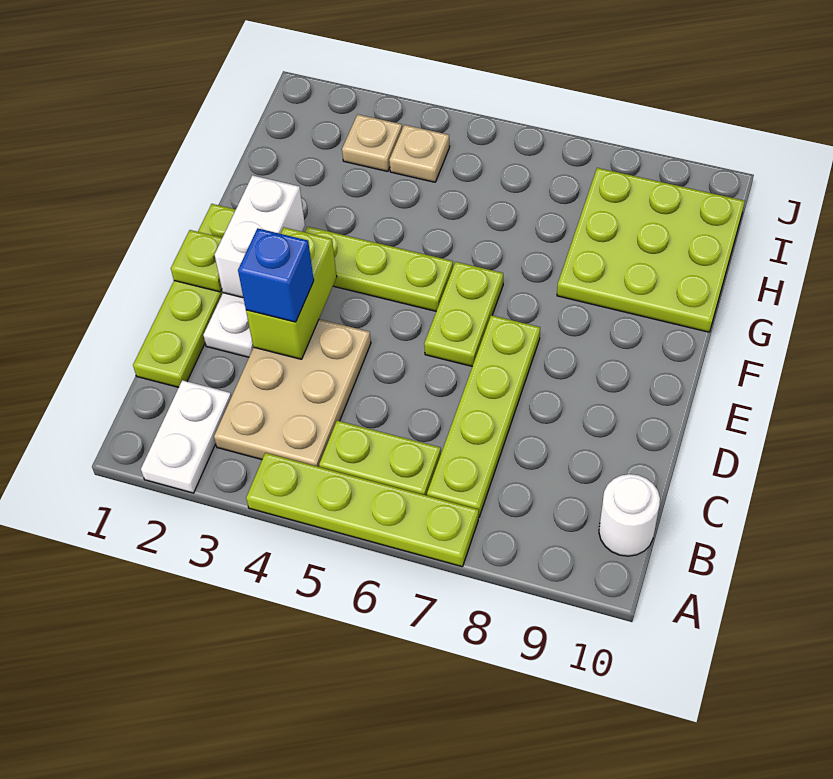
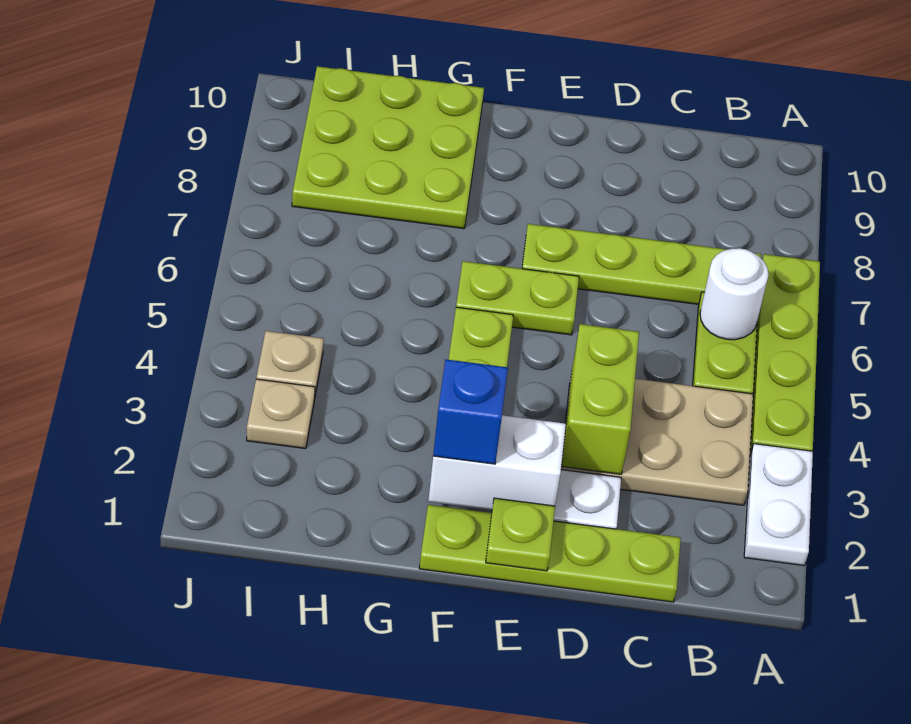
white plate A2:B2 level 1 -> white plate A2:A3 level 1
white round brick B10 level 1 -> white round brick B6 level 2
lime brick D3:E3 level 2 -> lime brick D3:D4 level 2
blue brick D3 level 3 -> blue brick F2 level 3

